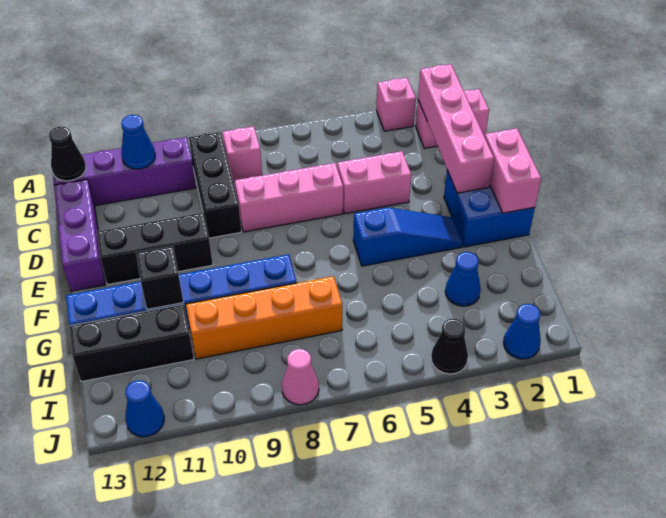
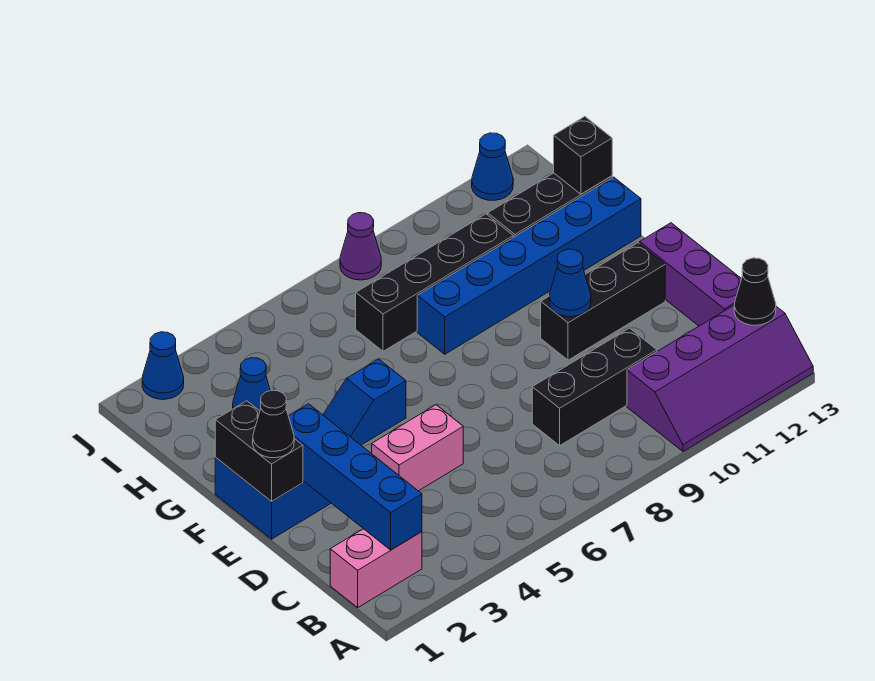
pink brick A3 level 1 -> none
pink brick B2:E2 level 2 -> blue brick B2:E2 level 2
pink brick B8 level 1 -> none
black brick B9:D9 level 1 -> black brick C8:C10 level 1
blue cone B11 level 2 -> blue cone E10 level 2
pink brick D6:D8 level 1 -> none
pink brick E1:F1 level 2 -> black brick E1:F1 level 2
blue slope F3:F5 level 1 top 5 -> blue slope F4:F5 level 1 top 5
black brick G11 level 2 -> black brick H13 level 2
orange brick H7:H10 level 1 -> black brick H7:H10 level 1
black cone J4 level 1 -> black cone E1 level 3
pink cone J8 level 1 -> purple cone J8 level 1

